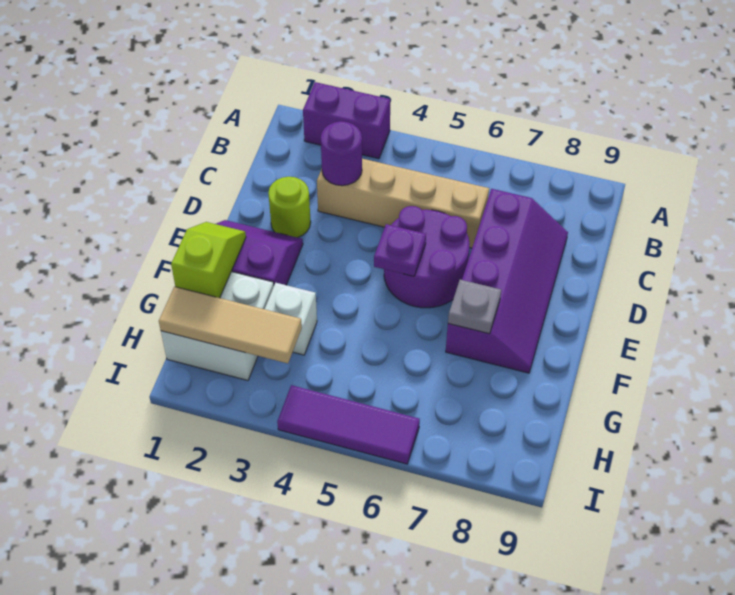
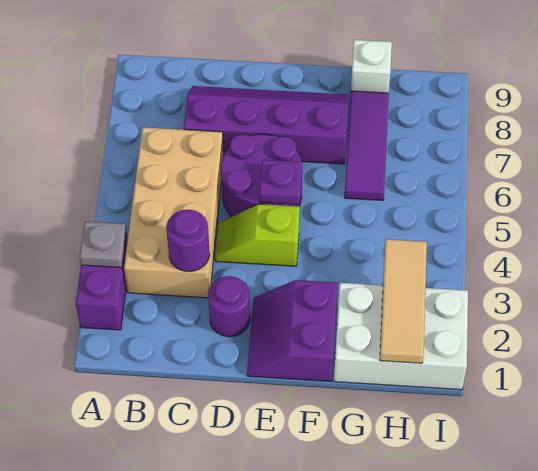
tan brick C3:C6 level 1 -> tan brick B3:C6 level 1
lime round brick D2 level 1 -> purple round brick D2 level 1
lime slope F1:G1 level 2 top G -> lime slope D4:E4 level 1 top E
grey plate F7 level 2 -> grey plate A3 level 2
white brick G1:H2 level 1 -> white brick G1:I2 level 1
white brick G3 level 1 -> white brick G9 level 1
purple tile I4:I6 level 1 -> purple tile G6:G8 level 1

